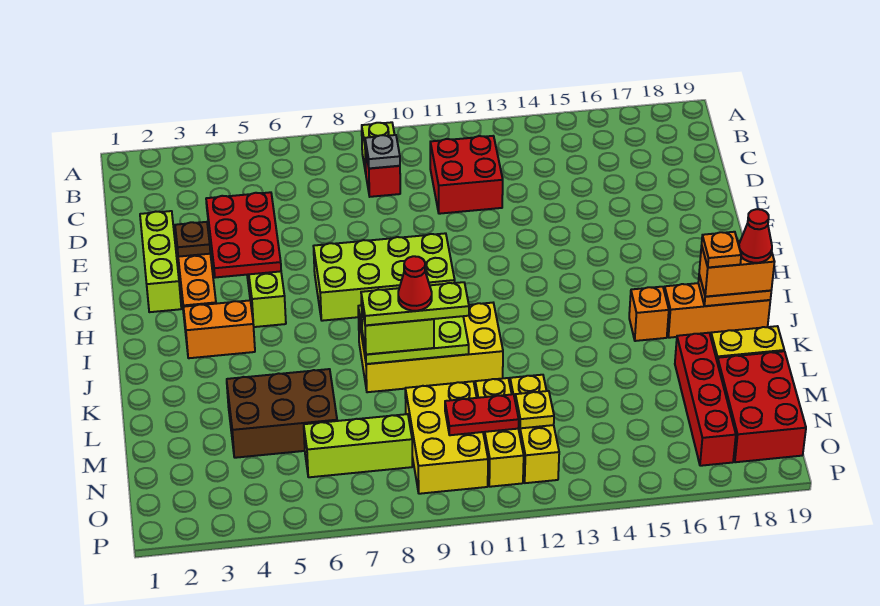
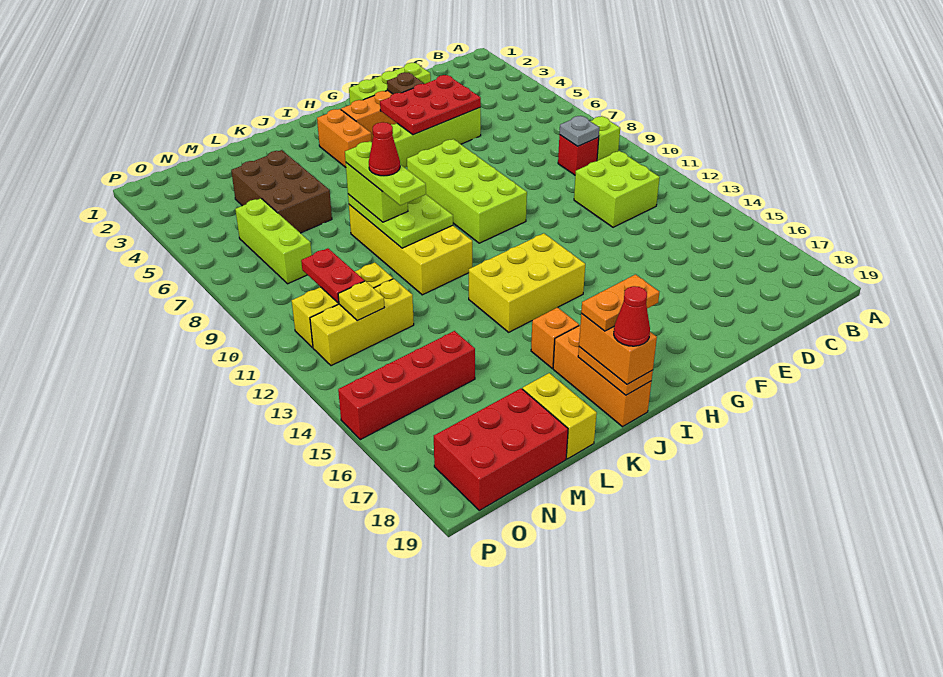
red brick C11:D12 level 1 -> lime brick C11:D12 level 1
orange plate J18 level 4 -> orange plate I18:J18 level 4
red brick L17:O17 level 1 -> red brick M15:P15 level 1
yellow brick M9:O10 level 1 -> yellow brick H13:J14 level 1

